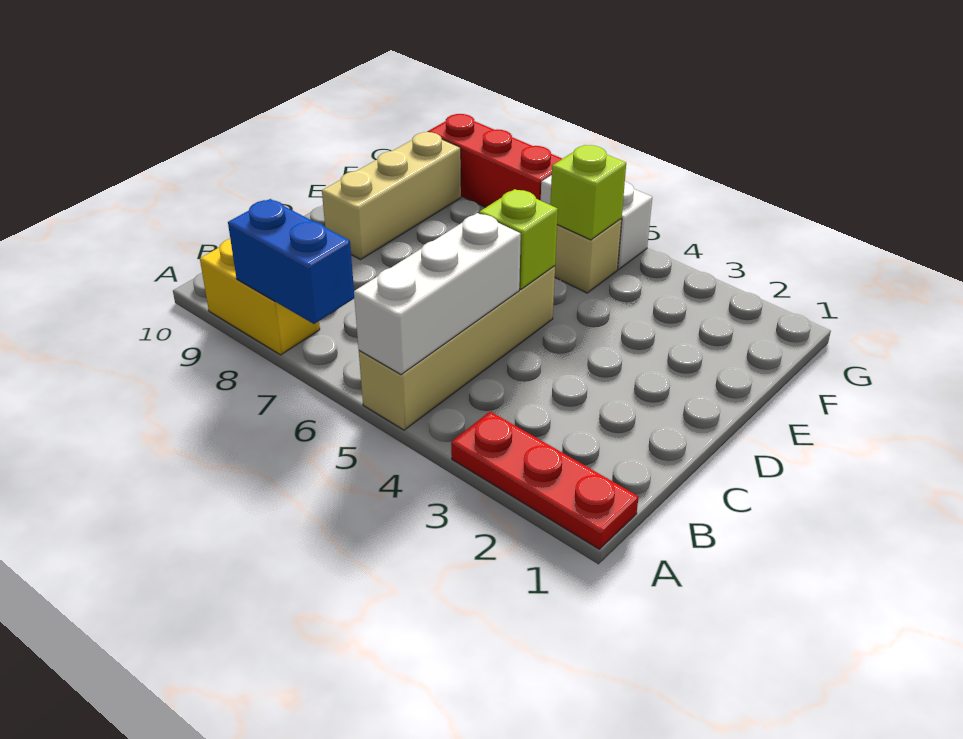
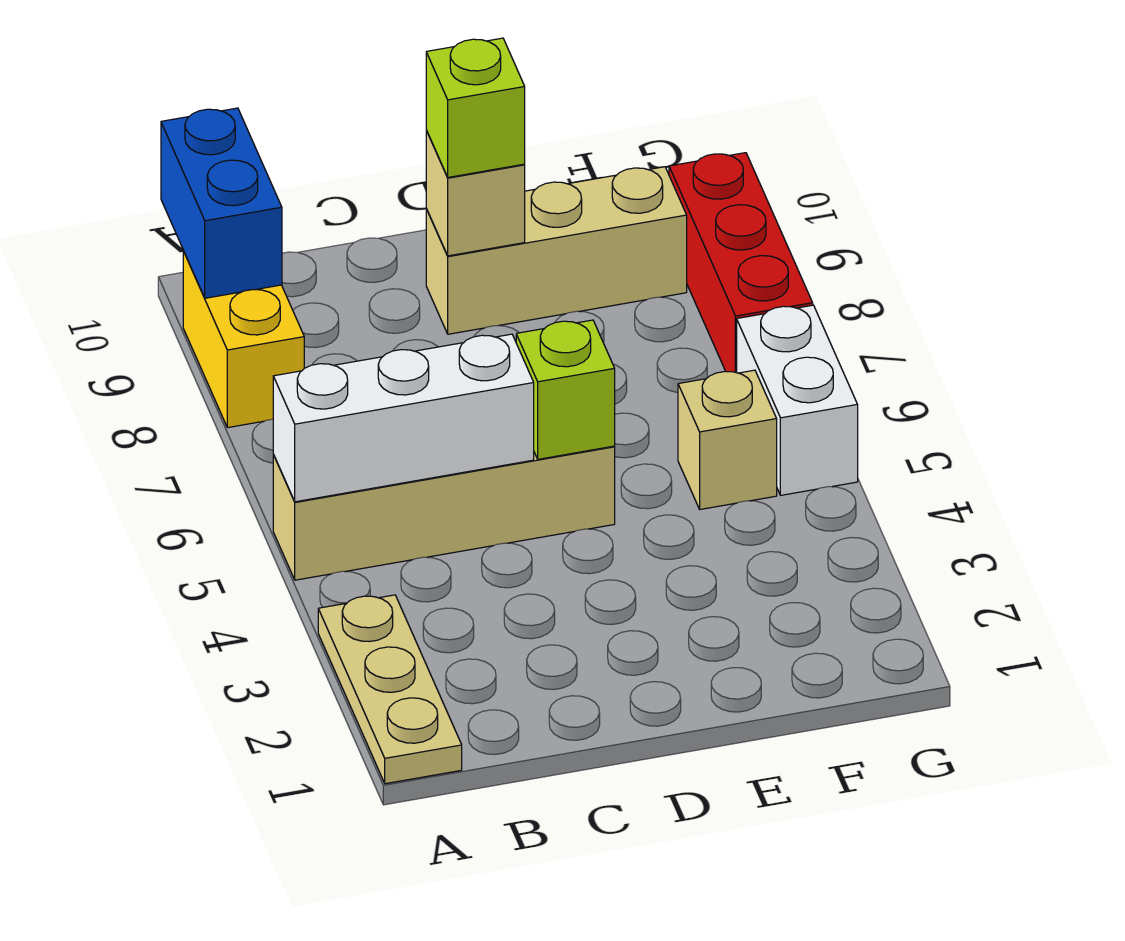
red plate A1:A3 level 1 -> tan plate A1:A3 level 1
blue brick A7:A8 level 2 -> blue brick A9:A10 level 2
none -> tan brick D9 level 2
lime brick F5 level 2 -> lime brick D9 level 3

